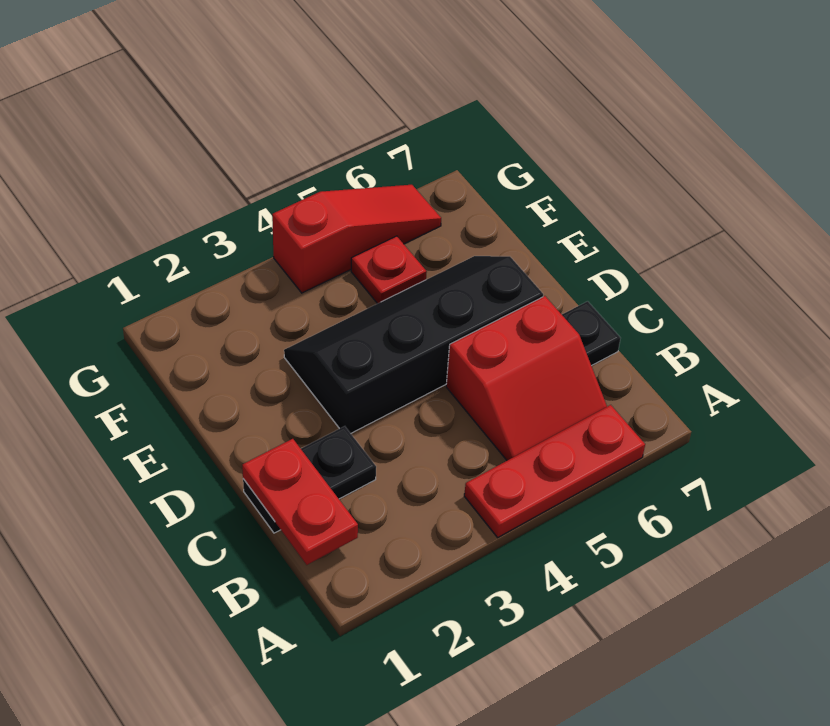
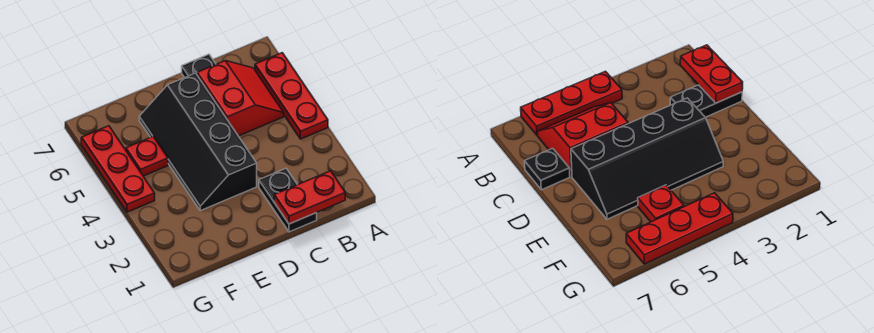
red slope G4:G6 level 1 top 4 -> red plate G4:G6 level 1

